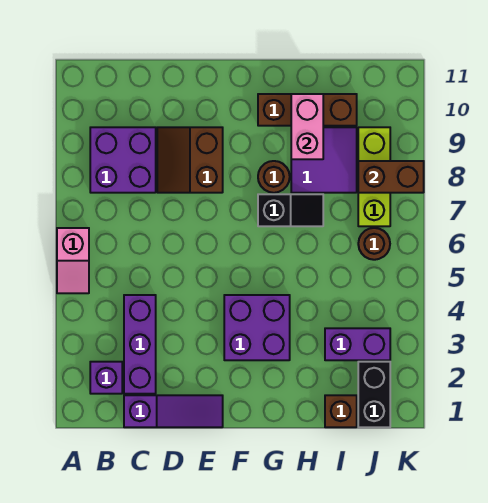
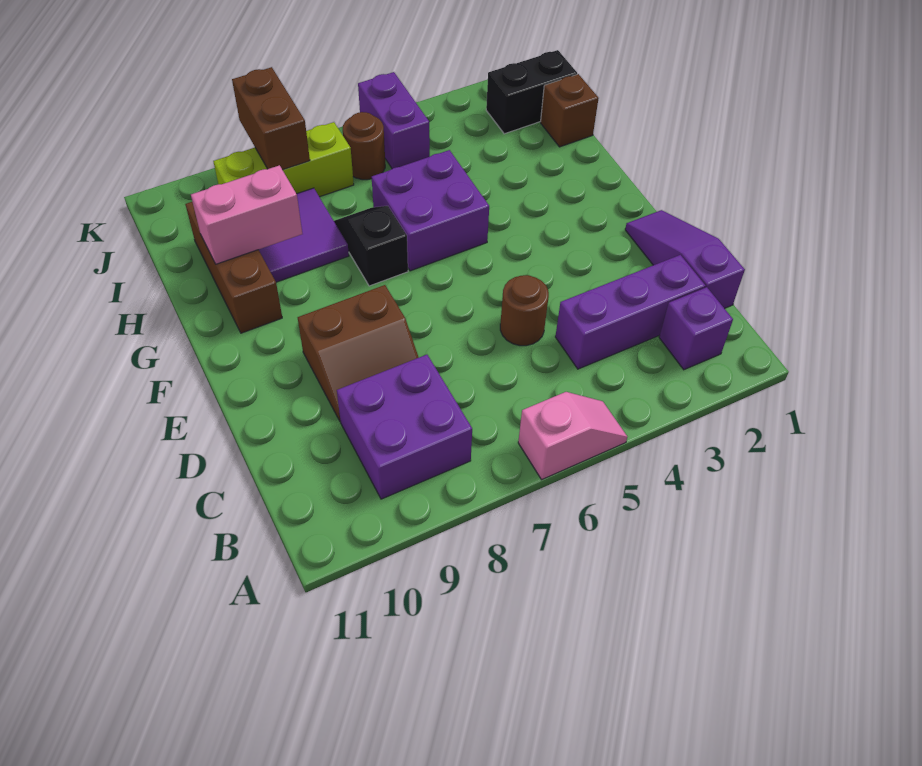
purple brick F3:G4 level 1 -> purple brick G5:H6 level 1
brown round brick G8 level 1 -> brown round brick D5 level 1
purple brick I3:J3 level 1 -> purple brick J5:K5 level 1

